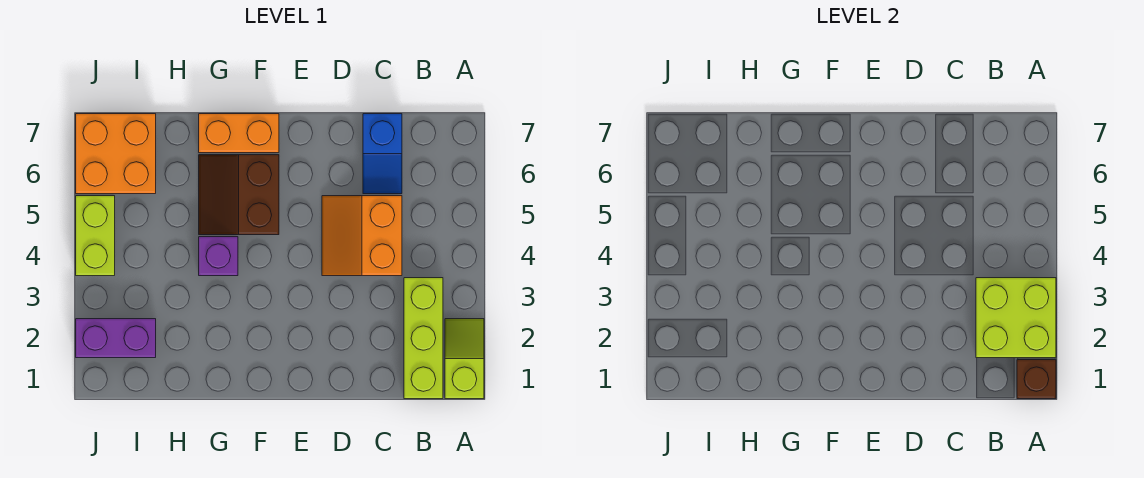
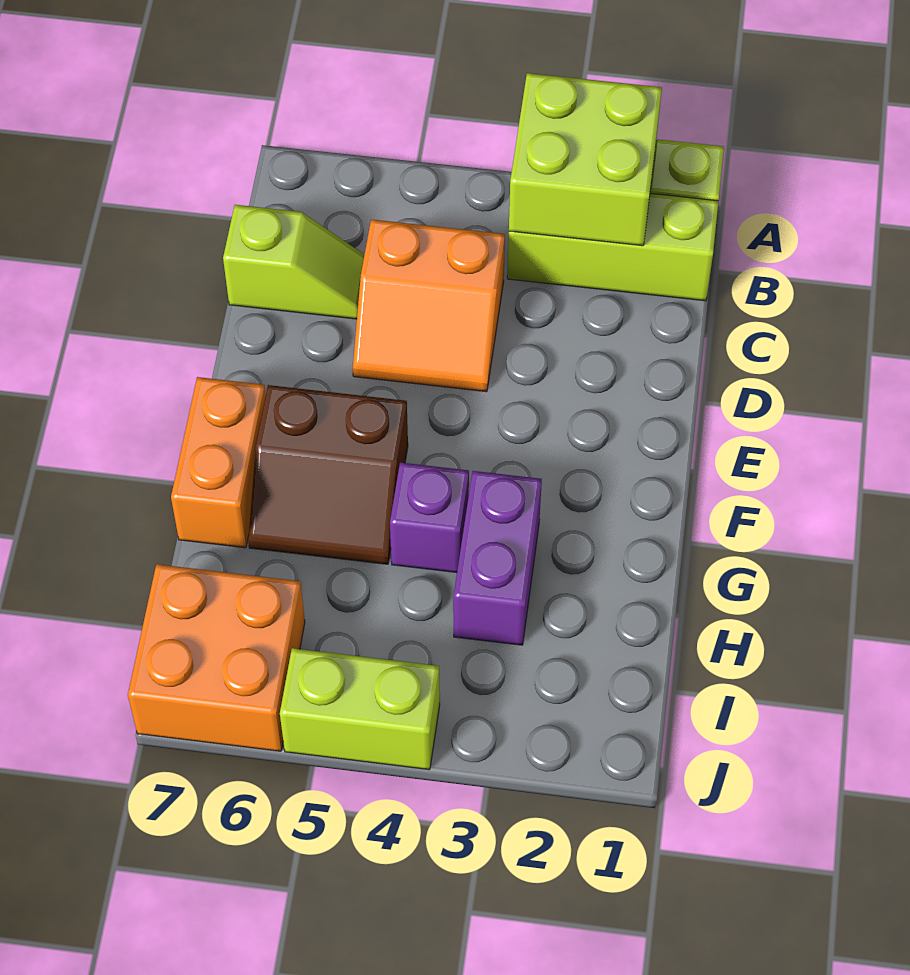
brown brick A1 level 2 -> none
blue slope C6:C7 level 1 top 7 -> lime slope C6:C7 level 1 top 7
purple brick I2:J2 level 1 -> purple brick G3:H3 level 1

